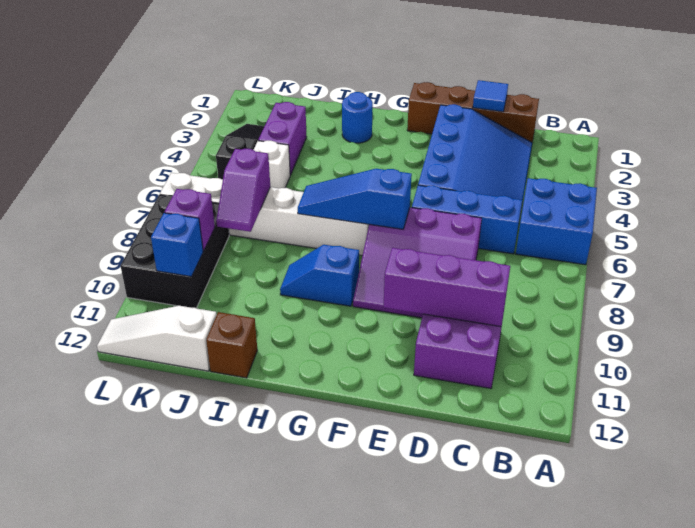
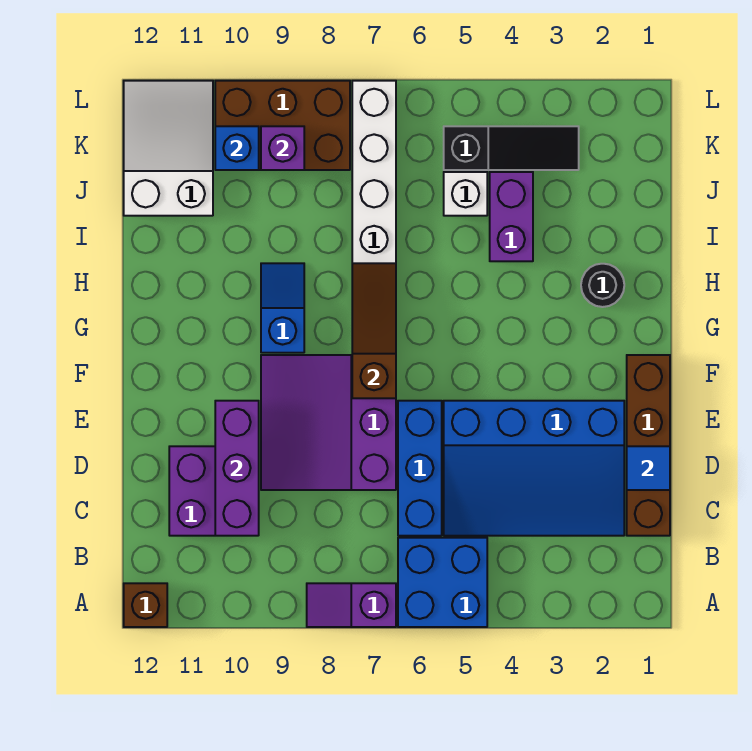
blue slope F7:H7 level 2 top F -> brown slope F7:H7 level 2 top F
blue round brick H2 level 1 -> black round brick H2 level 1
brown brick I12 level 1 -> brown brick A12 level 1
purple brick J3:J4 level 1 -> purple brick I4:J4 level 1
purple slope J7:J8 level 2 top 7 -> purple slope A7:A8 level 1 top 7
white slope J12:L12 level 1 top J -> white slope J11:L12 level 1 top J
black brick K8:L10 level 1 -> brown brick K8:L10 level 1

